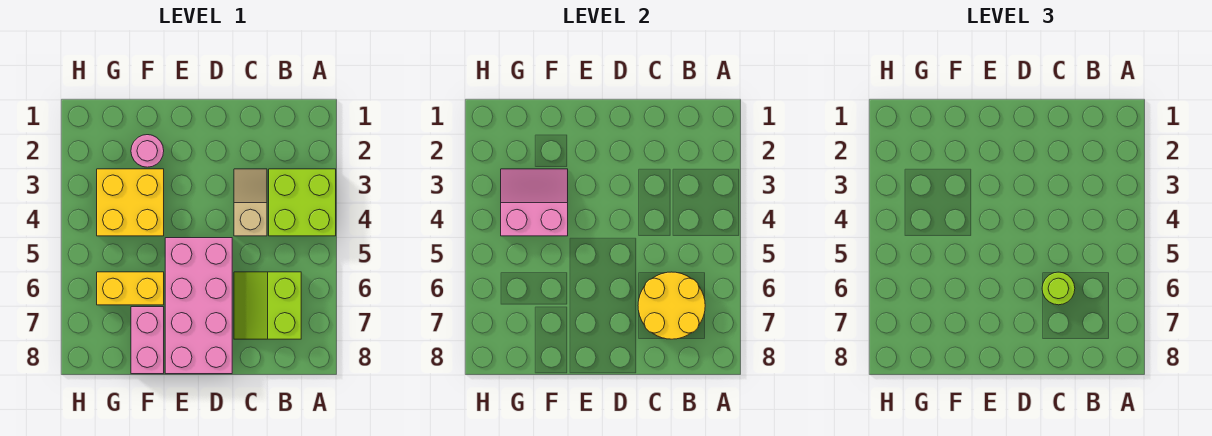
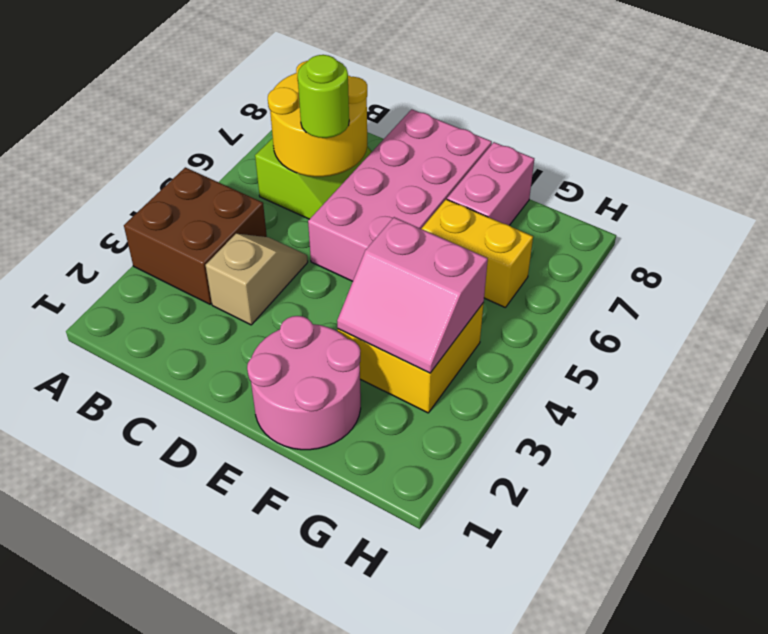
lime brick A3:B4 level 1 -> brown brick A3:B4 level 1
tan slope C3:C4 level 1 top 4 -> tan slope C3:C4 level 1 top 3
pink round brick F2 level 1 -> pink round brick E1:F2 level 1

